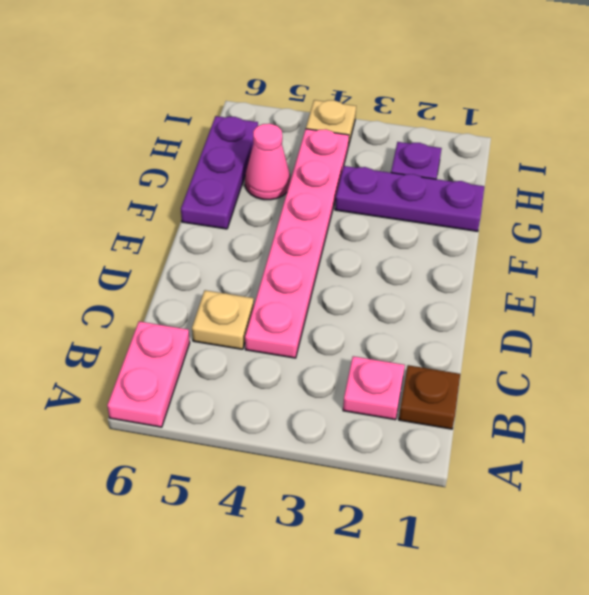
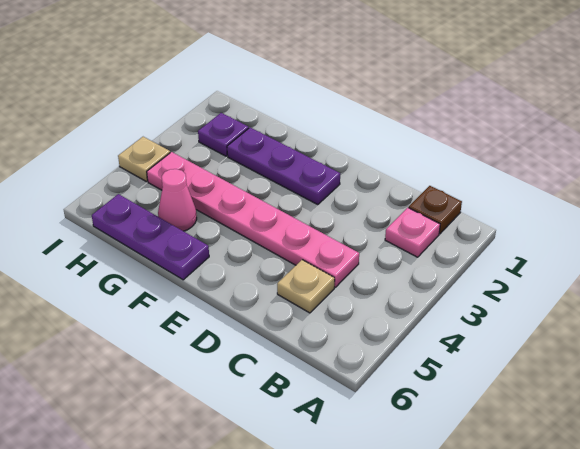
pink plate A6:B6 level 1 -> none
purple plate G1:G3 level 1 -> purple plate E2:G2 level 1

